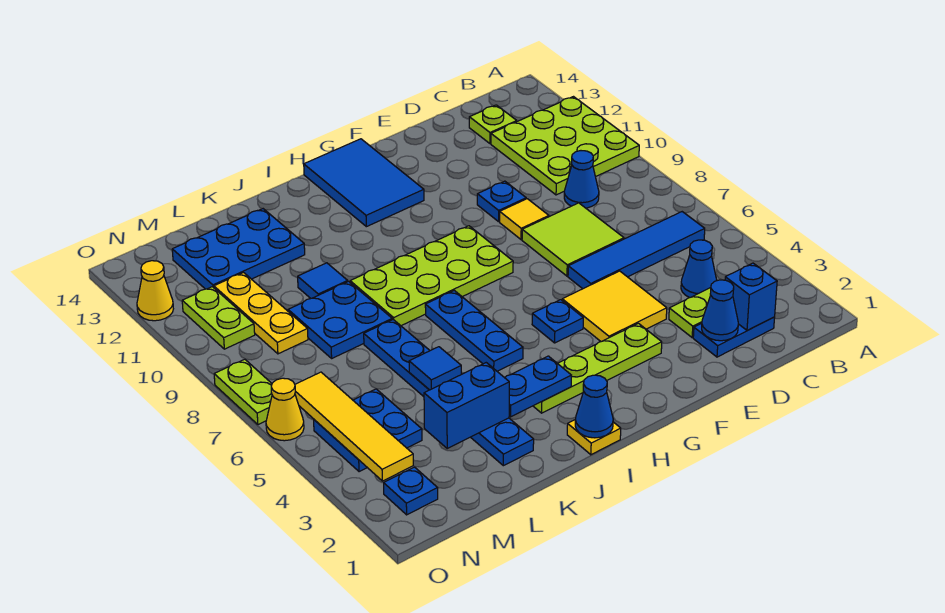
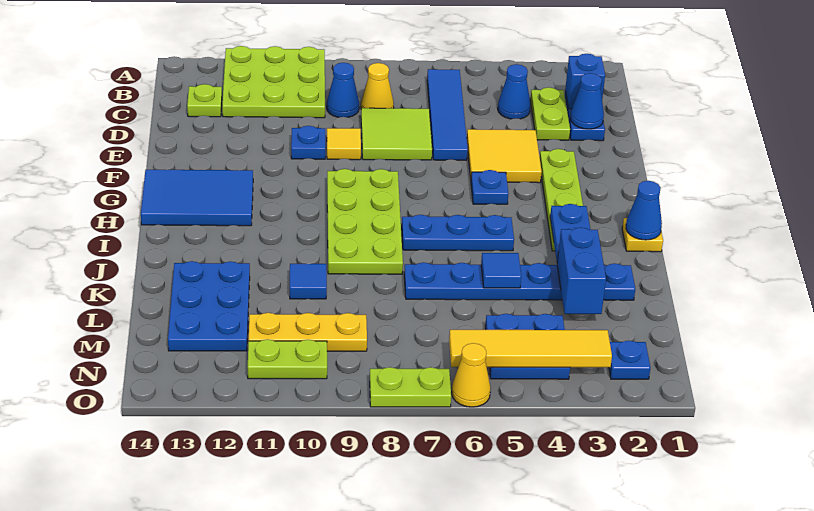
blue plate K8:L9 level 1 -> none
yellow cone O12 level 1 -> yellow cone C8 level 1

